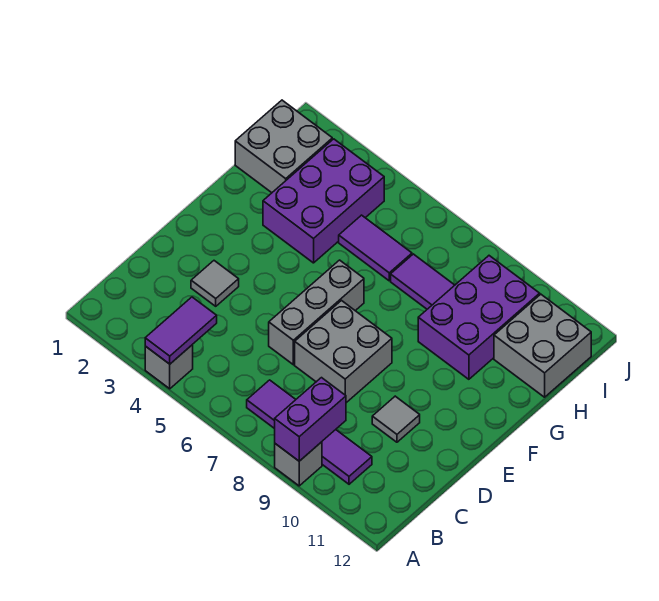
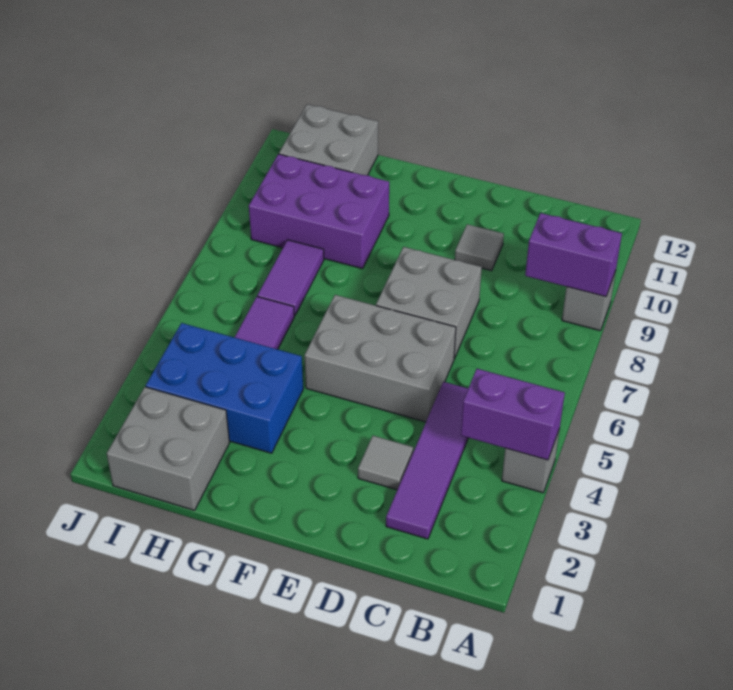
purple tile A4:B4 level 2 -> purple brick A4:B4 level 2
purple tile B7:B10 level 1 -> purple tile C2:C5 level 1
grey brick D6:F6 level 1 -> grey brick D5:F6 level 1
purple brick G3:I4 level 1 -> blue brick G3:I4 level 1

